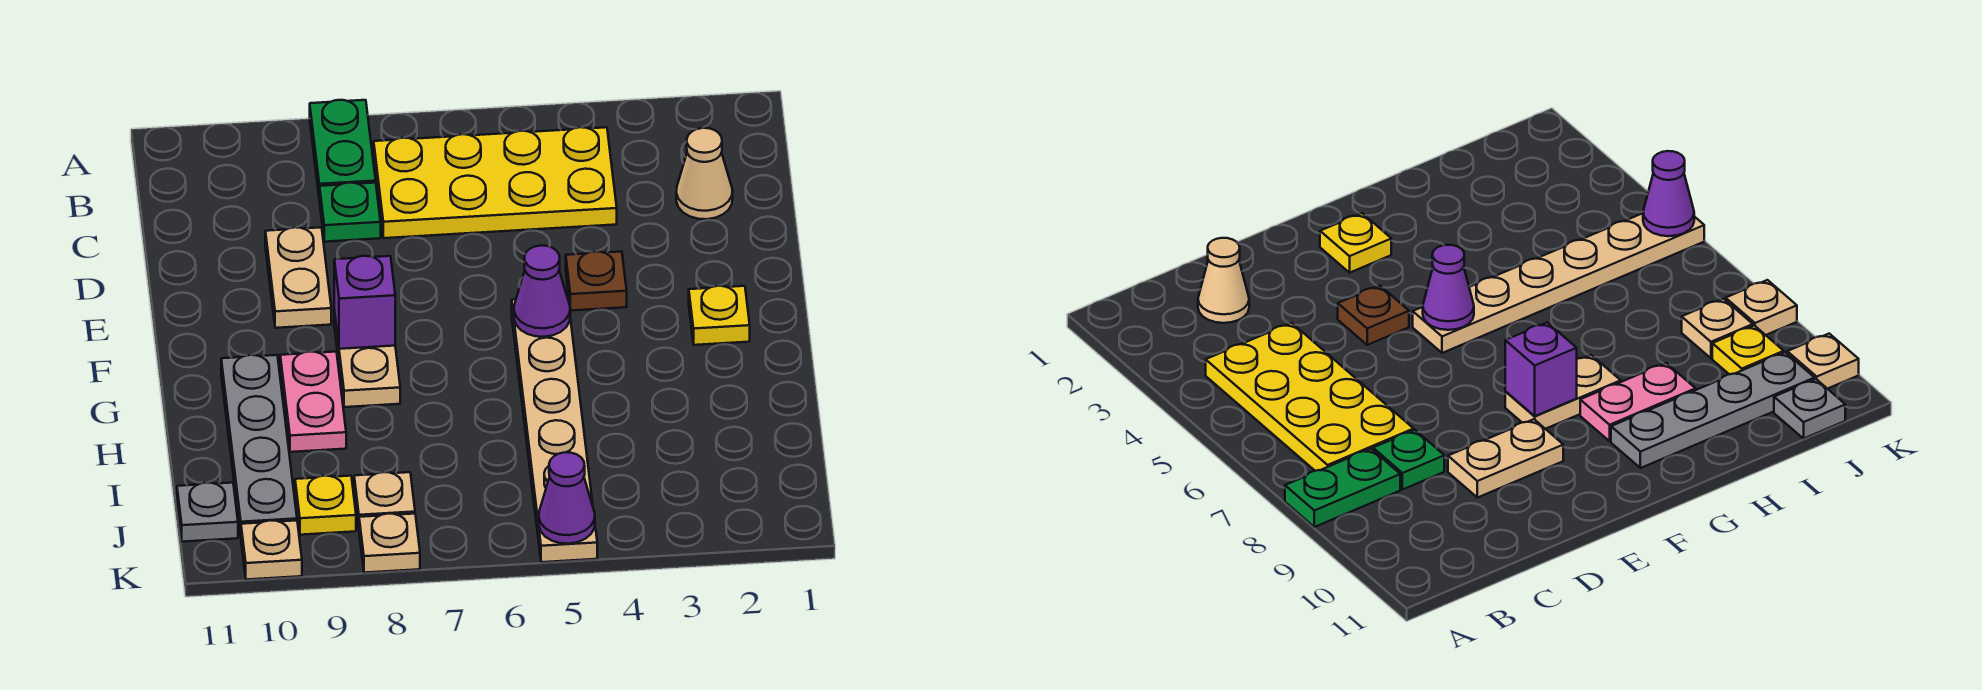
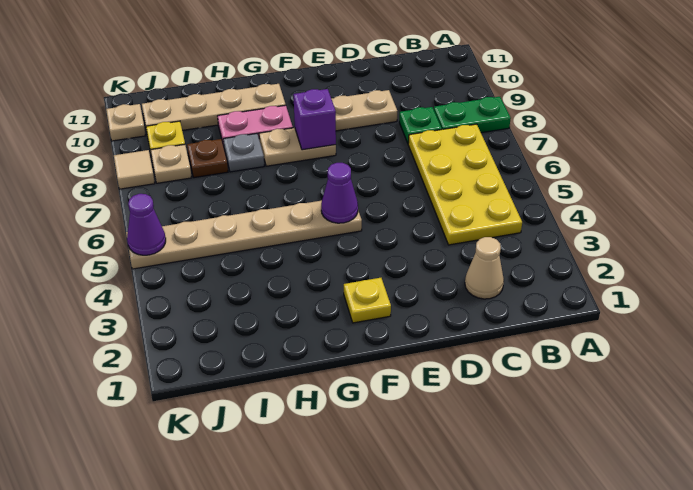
brown plate E4 level 1 -> brown plate I8 level 1
grey plate G10:J10 level 1 -> tan plate G10:J10 level 1
grey plate J11 level 1 -> grey plate H8 level 1
tan plate K8 level 1 -> tan tile K8 level 1

